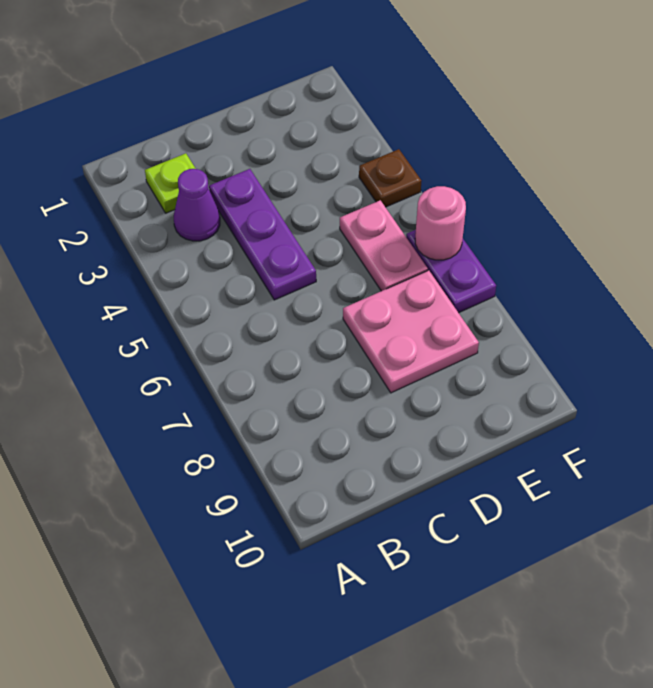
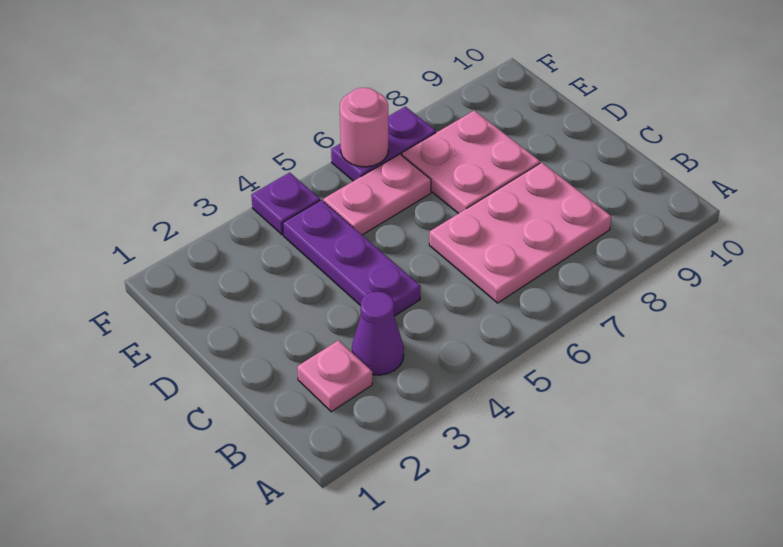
lime plate B2 level 1 -> pink plate B2 level 1
none -> pink plate B6:C8 level 1
purple plate C3:C5 level 1 -> purple plate C4:E4 level 1
brown plate F4 level 1 -> purple plate F4 level 1

